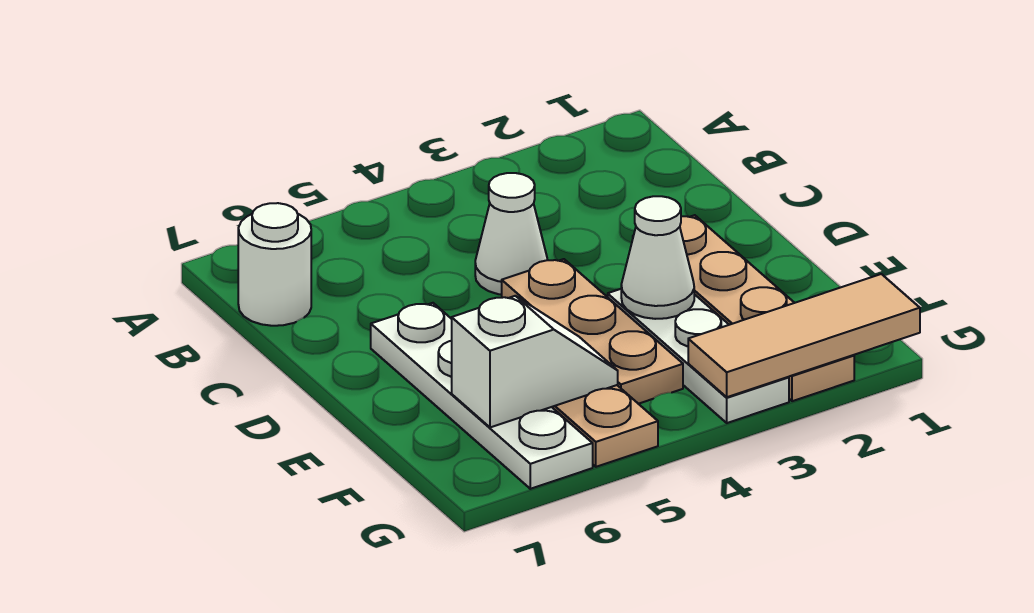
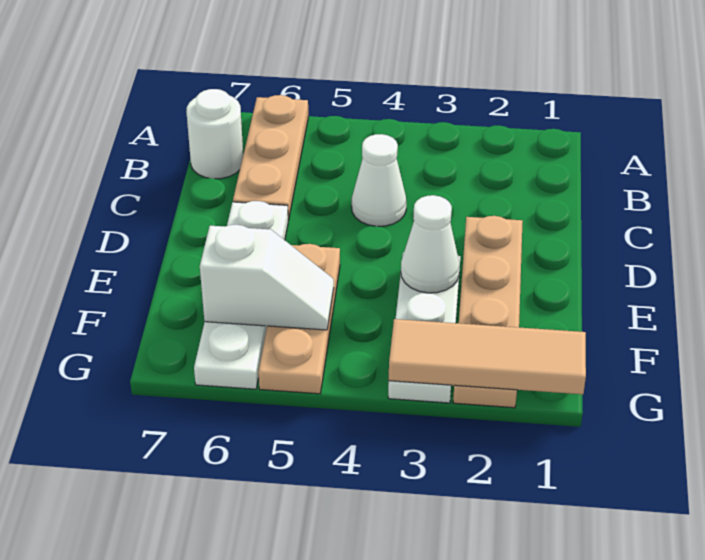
tan plate D4:F4 level 1 -> tan plate A6:C6 level 1

